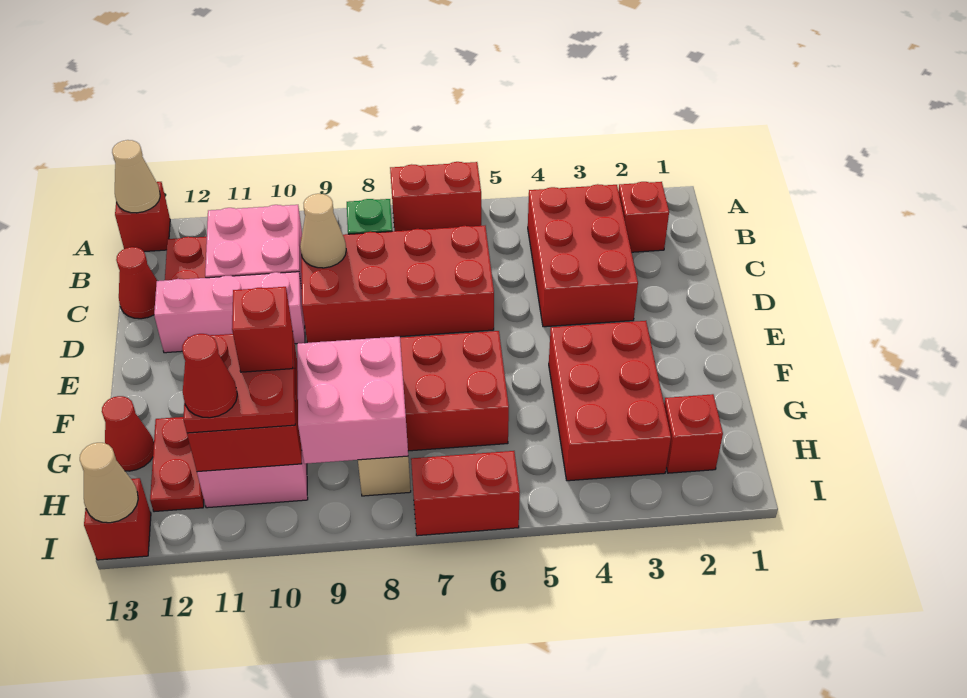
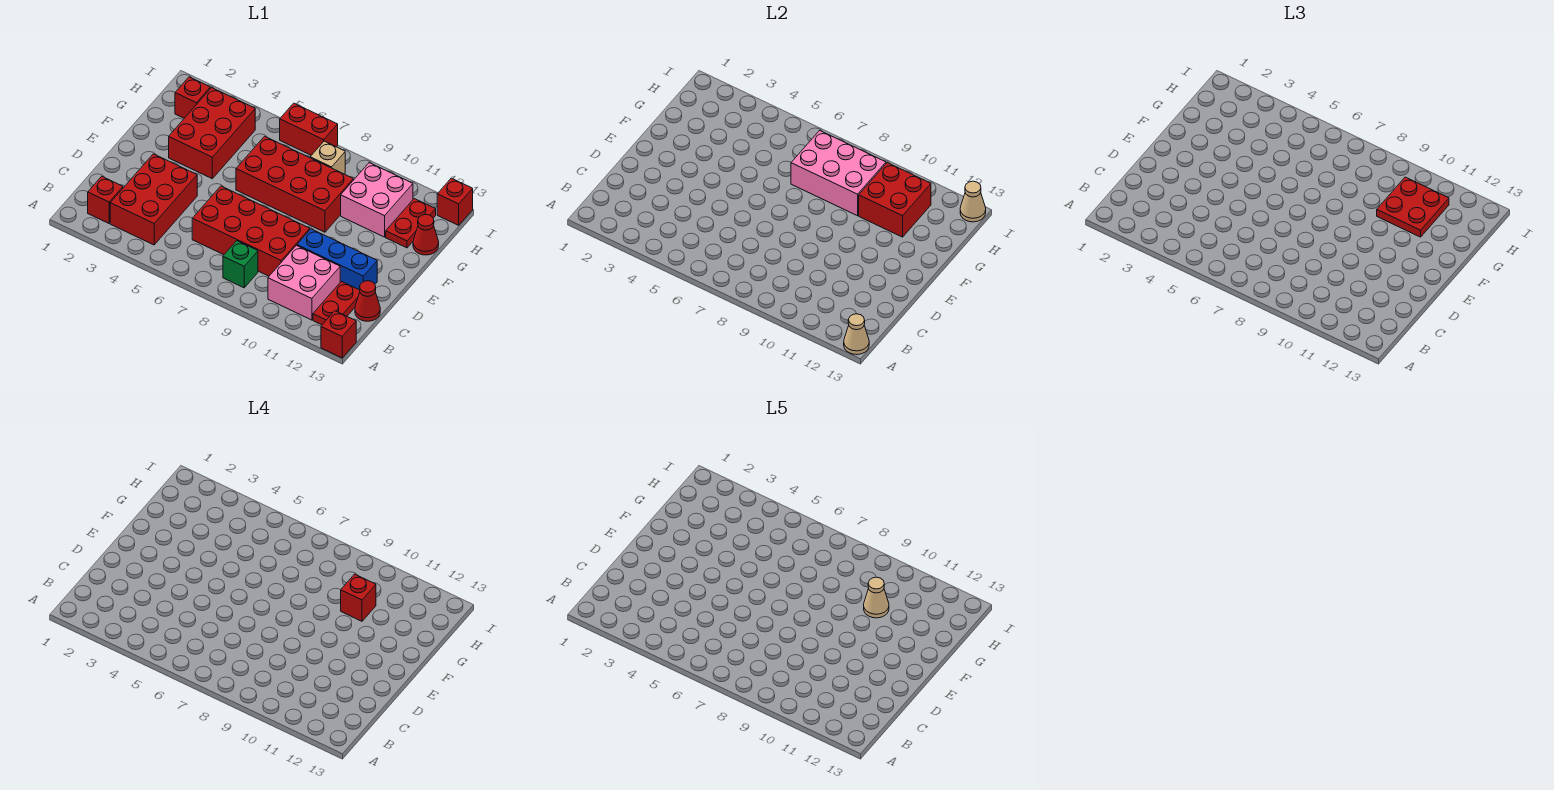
red brick A6:A7 level 1 -> none
tan cone C9 level 2 -> tan cone G10 level 5
pink brick D10:D12 level 1 -> blue brick D10:D12 level 1
pink brick G8:H9 level 2 -> pink brick G7:H9 level 2
red cone H11 level 4 -> none

